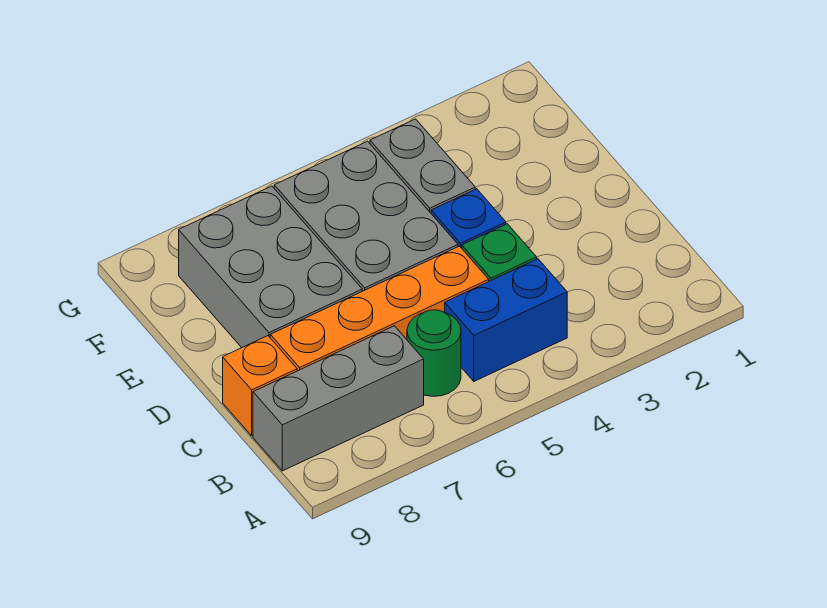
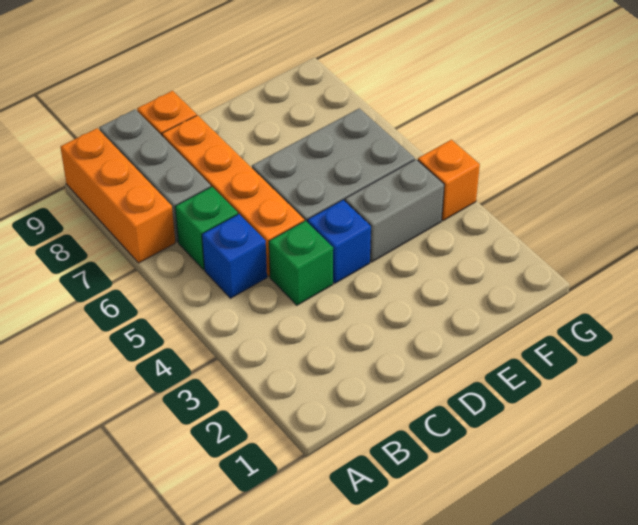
none -> orange brick A7:A9 level 1
blue brick B4:B5 level 1 -> blue brick B5 level 1
green round brick B6 level 1 -> green brick B6 level 1
grey brick D7:F8 level 1 -> none
none -> orange brick G4 level 1

